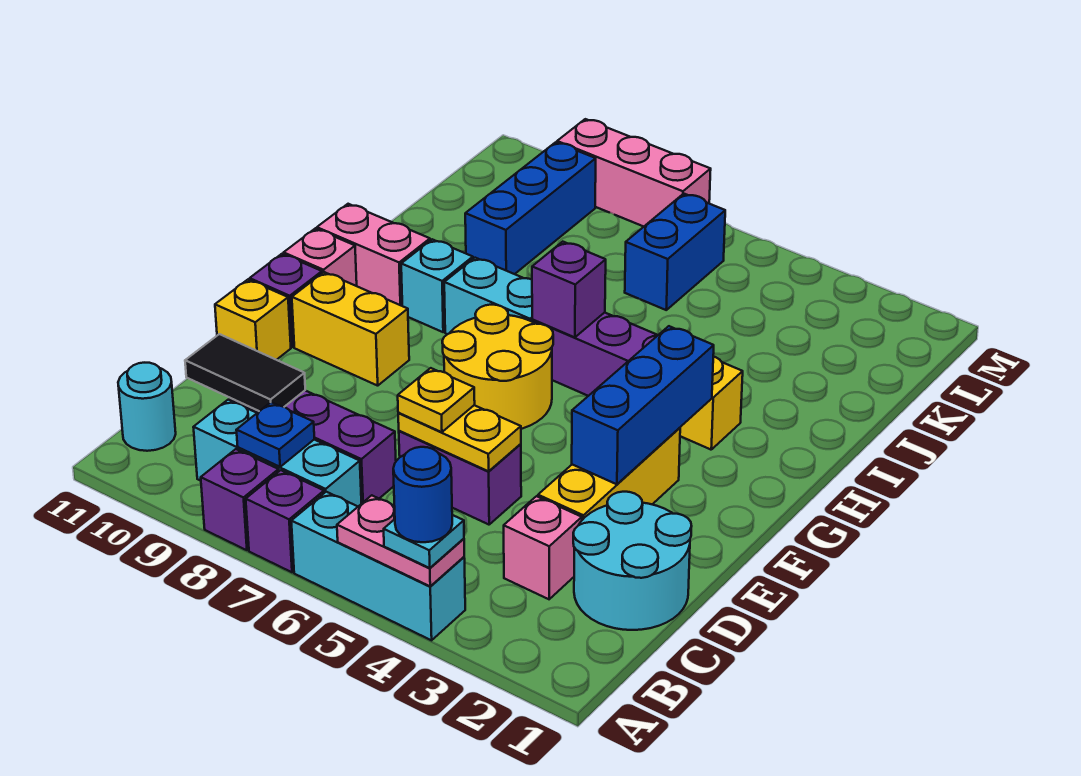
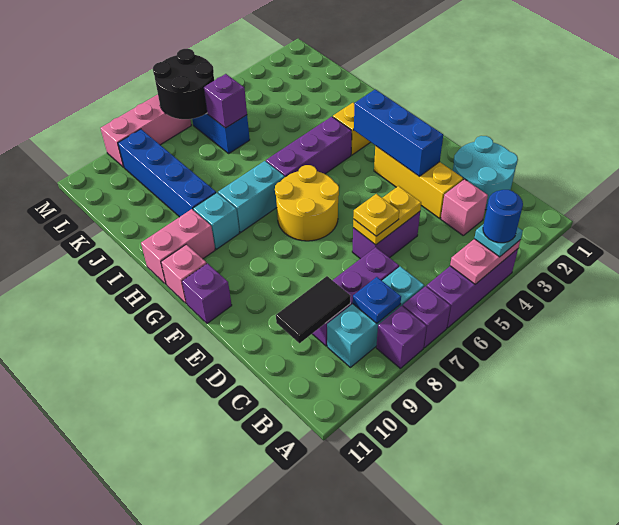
cyan brick A4:A6 level 1 -> purple brick A4:A6 level 1
cyan round brick B11 level 1 -> none
yellow brick E11 level 1 -> none
yellow brick F9:F10 level 1 -> none
purple brick H6 level 2 -> purple brick K6 level 2
blue brick J9:L9 level 1 -> blue brick I9:L9 level 1
none -> black round brick L6:M7 level 2

